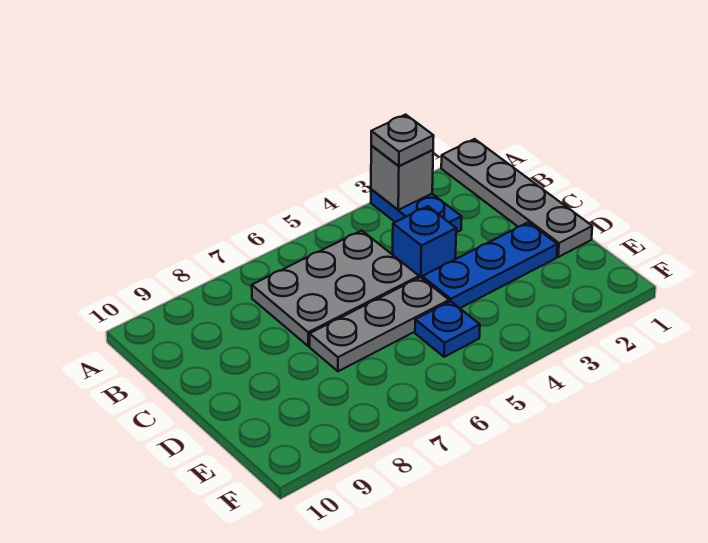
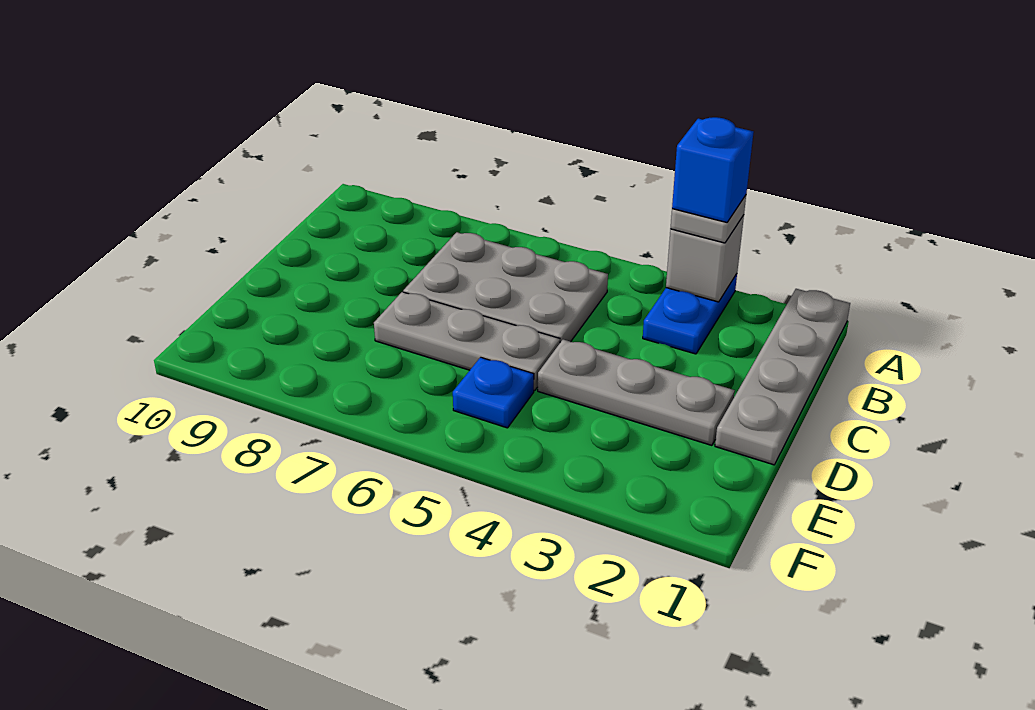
blue brick C4 level 1 -> blue brick A3 level 4
blue plate D2:D4 level 1 -> grey plate D2:D4 level 1

